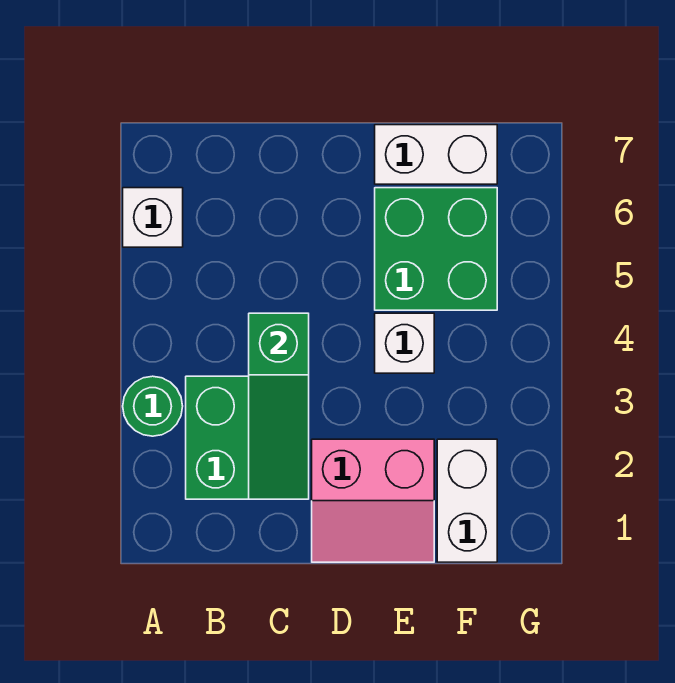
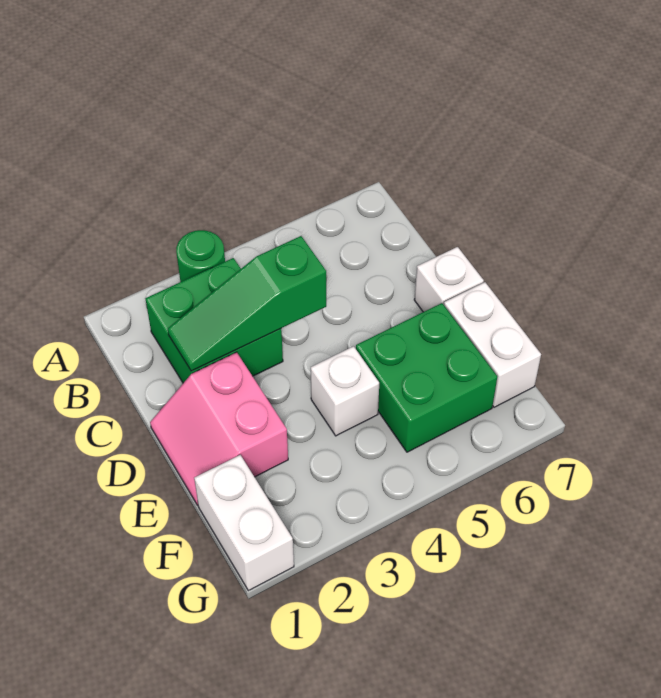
white brick A6 level 1 -> white brick D7 level 1
white brick F1:F2 level 1 -> white brick F1:G1 level 1

